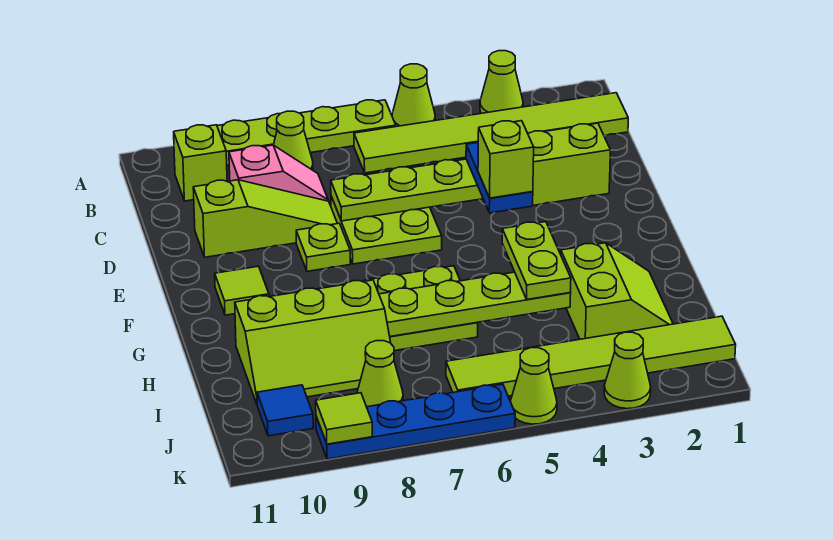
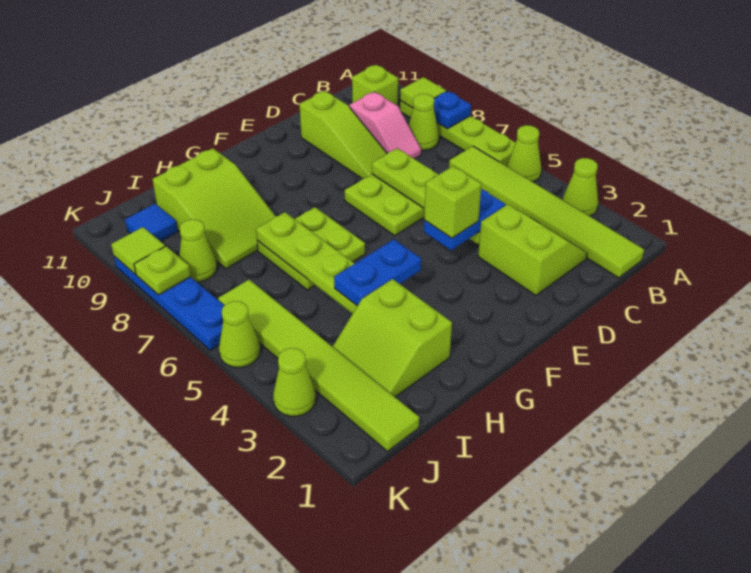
none -> blue plate A8 level 2
lime plate E8 level 1 -> lime plate K8 level 2
lime tile F10 level 1 -> lime tile A9 level 2
lime plate G4:H4 level 3 -> blue plate G4:H4 level 3
lime slope H2:I3 level 1 top 3 -> lime slope H2:I3 level 1 top H
lime slope H8:I10 level 1 top H -> lime slope H8:I10 level 1 top 10

